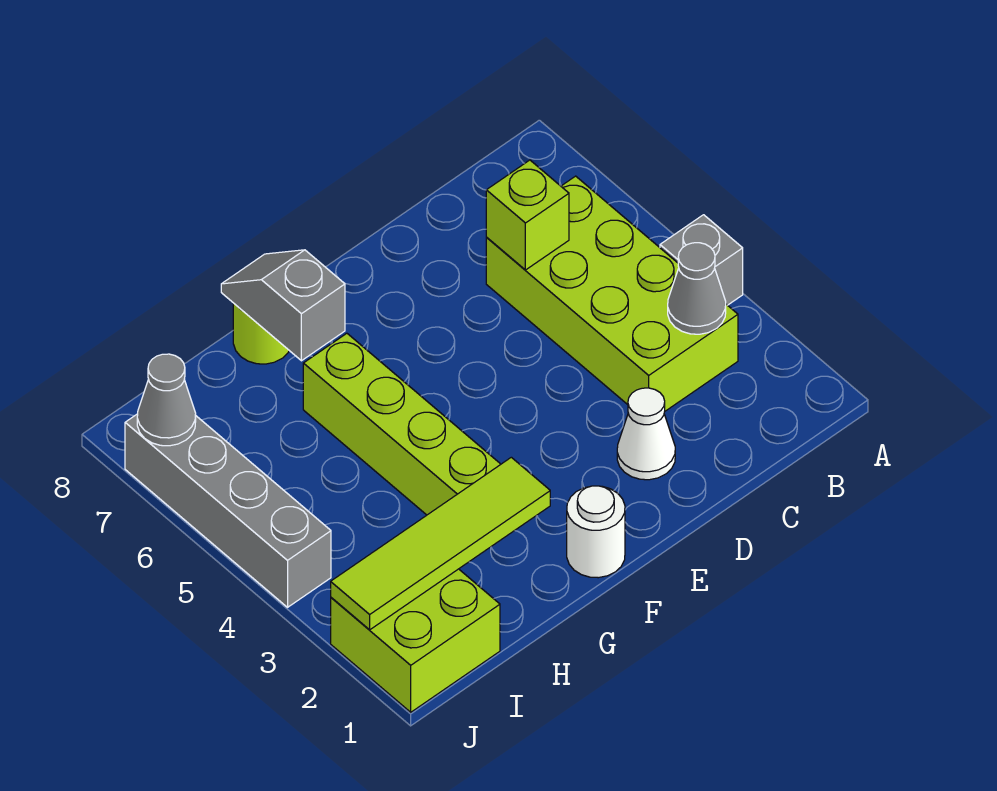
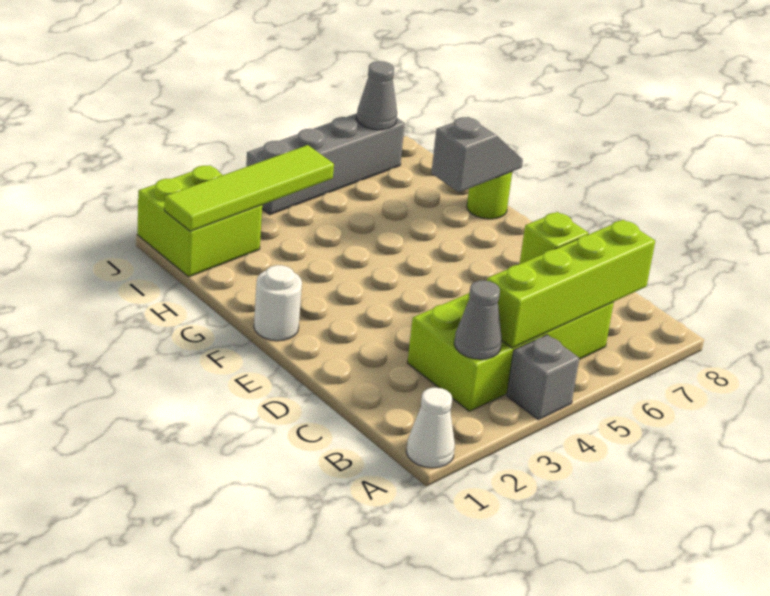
white cone D2 level 1 -> white cone A1 level 1
lime tile G2:J2 level 2 -> lime tile I1:I4 level 2
lime brick G3:G6 level 1 -> lime brick B4:B7 level 2

